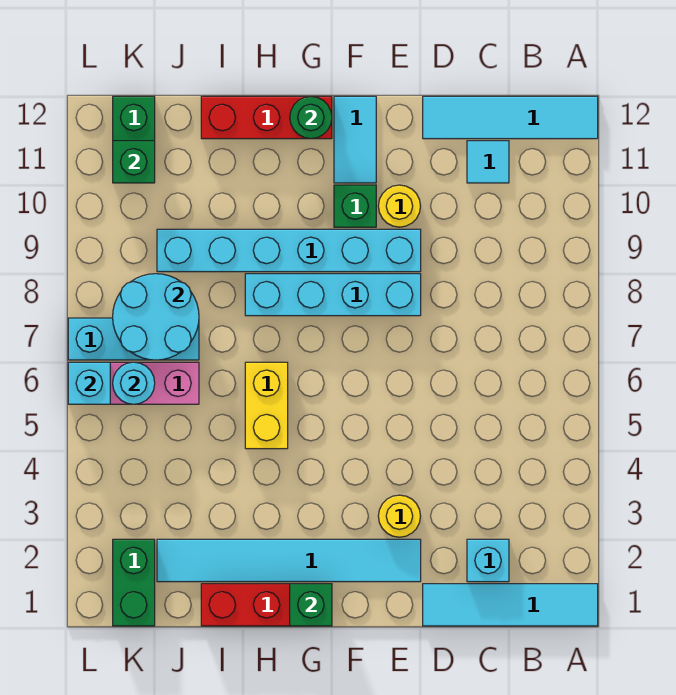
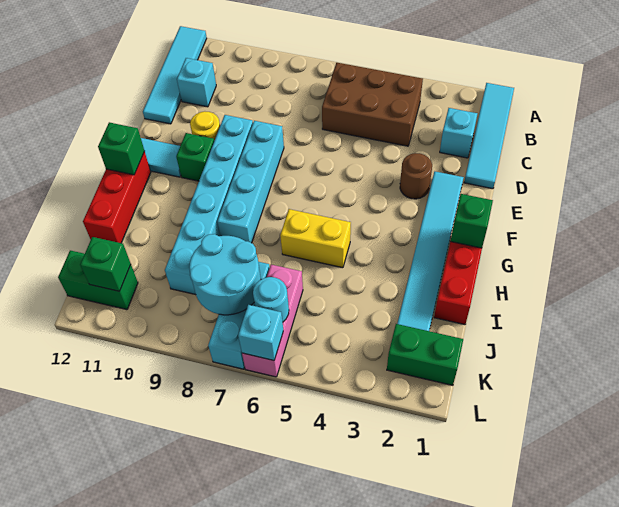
none -> brown brick B4:C6 level 1
cyan tile C11 level 1 -> cyan brick C11 level 1
yellow round brick E3 level 1 -> brown round brick E3 level 1
green round brick G12 level 2 -> green brick G12 level 2

